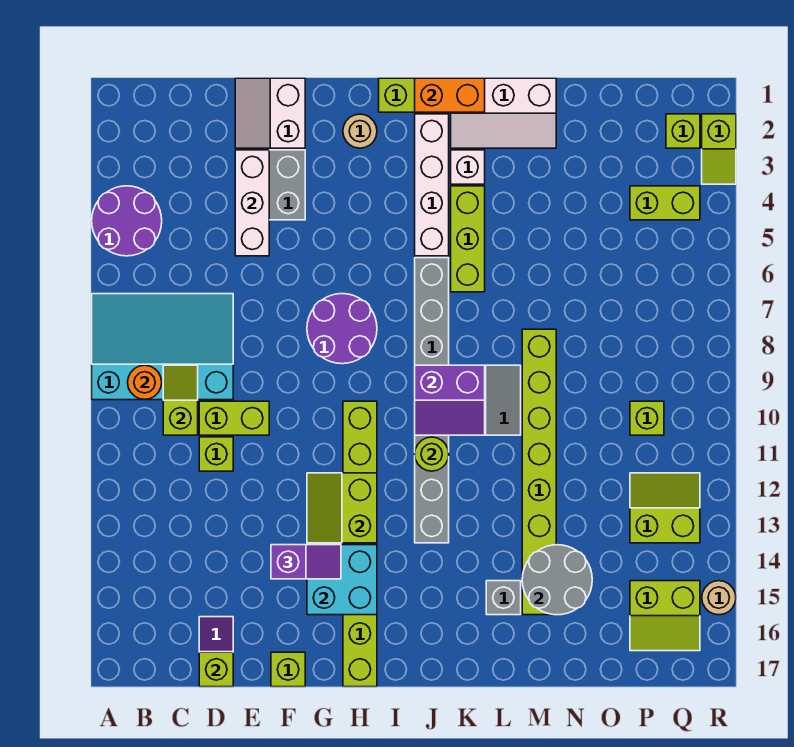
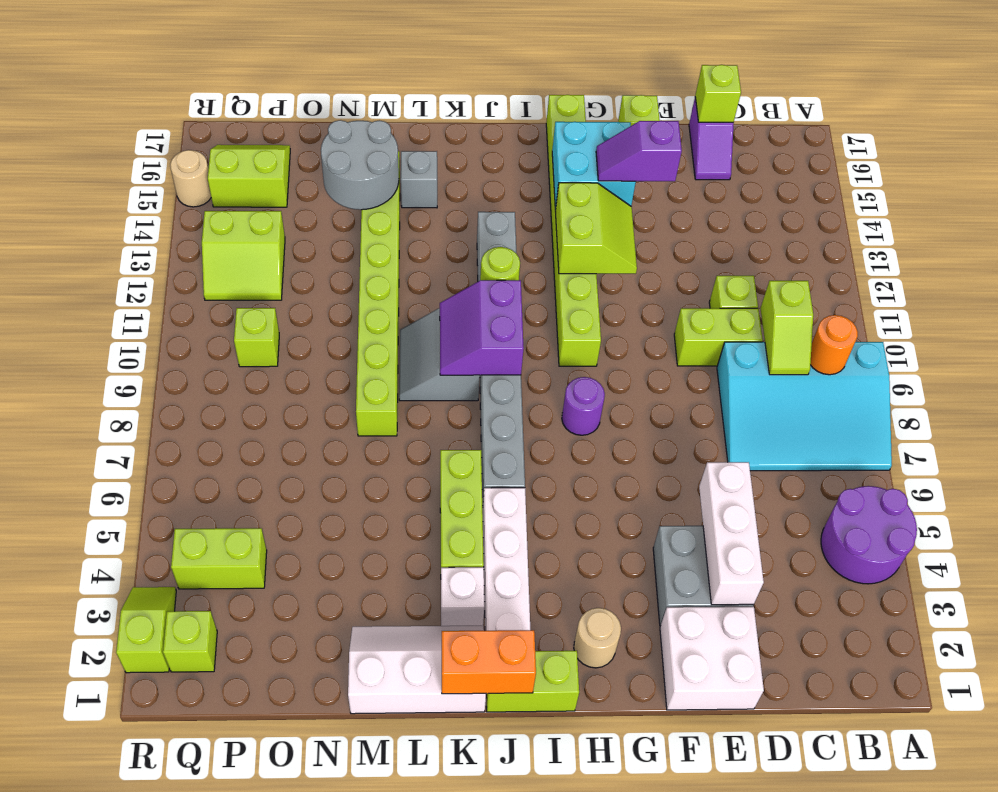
white slope E1:F2 level 1 top F -> white brick E1:F2 level 1
purple round brick G7:H8 level 1 -> purple round brick H8 level 1
purple slope J9:K10 level 2 top 9 -> purple slope J9:K10 level 2 top J

